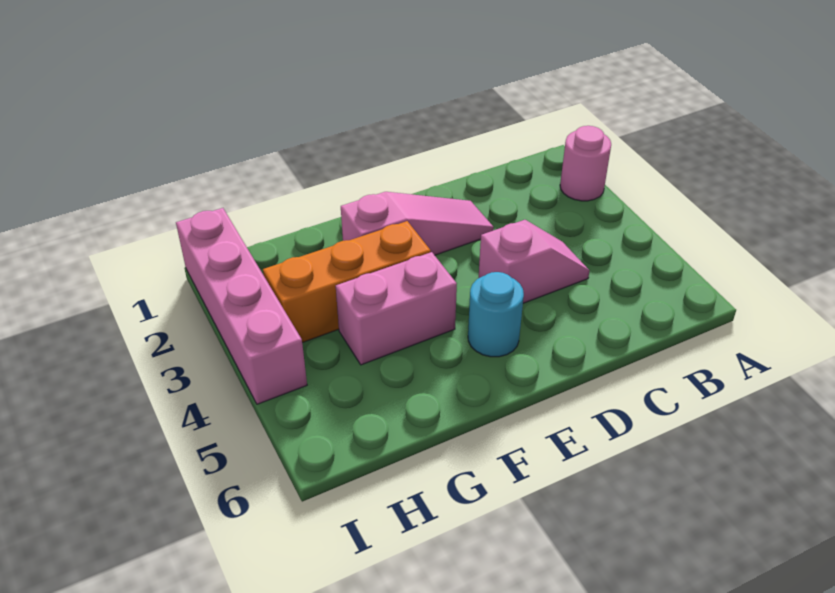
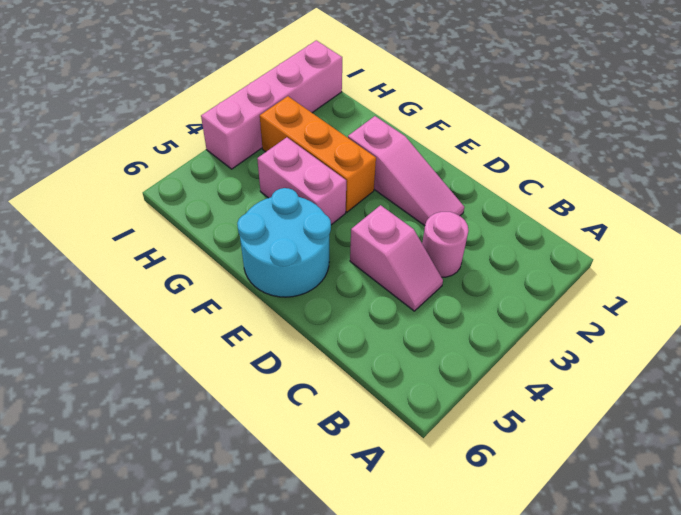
pink round brick A2 level 1 -> pink round brick C3 level 1
cyan round brick E5 level 1 -> cyan round brick E5:F6 level 1

